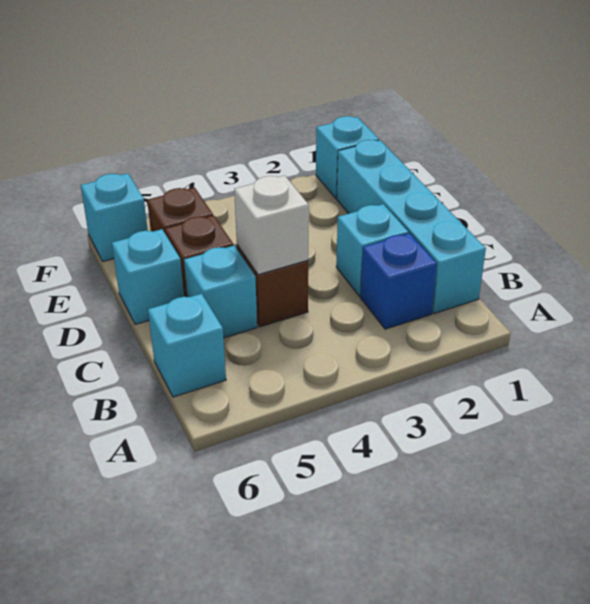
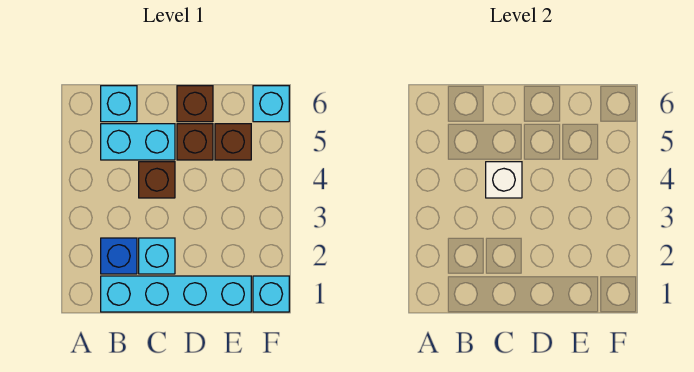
cyan brick C5 level 1 -> cyan brick B5:C5 level 1
cyan brick D6 level 1 -> brown brick D6 level 1

